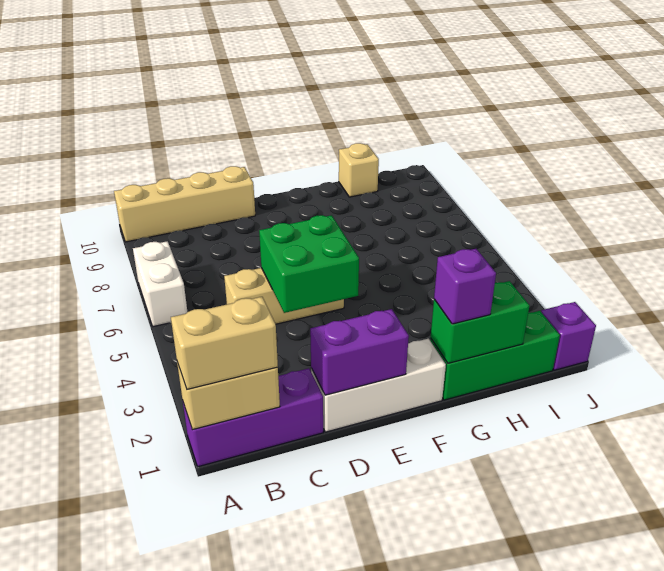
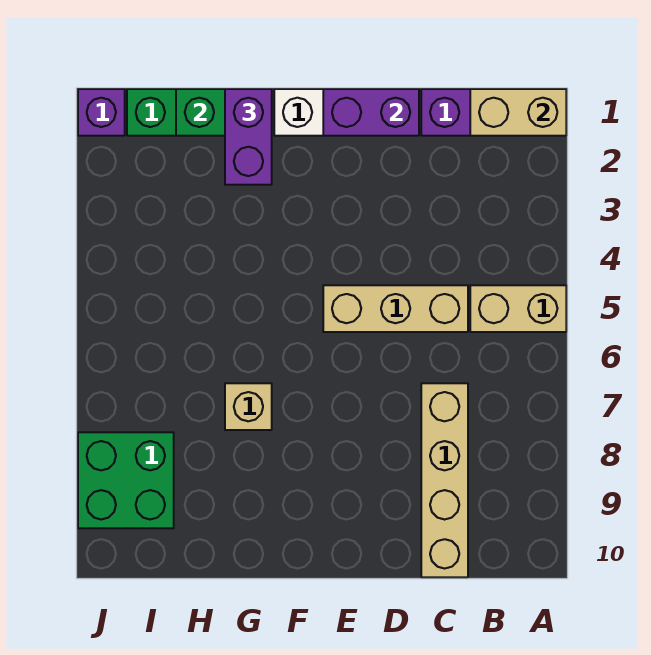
tan brick A1:B1 level 3 -> tan brick A5:B5 level 1
white brick A6:A7 level 1 -> none
tan brick A10:D10 level 1 -> tan brick C7:C10 level 1
green brick D4:E5 level 2 -> green brick I8:J9 level 1
purple brick G1 level 3 -> purple brick G1:G2 level 3
tan brick H10 level 1 -> tan brick G7 level 1

